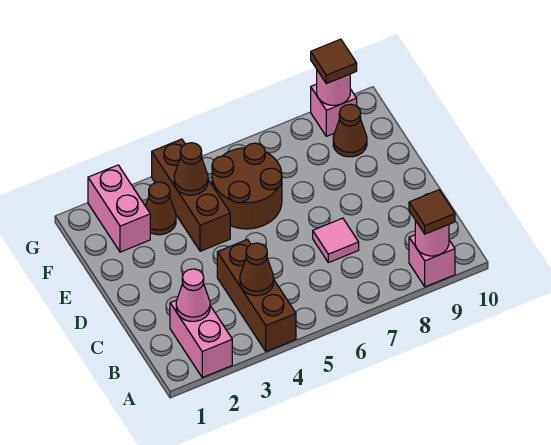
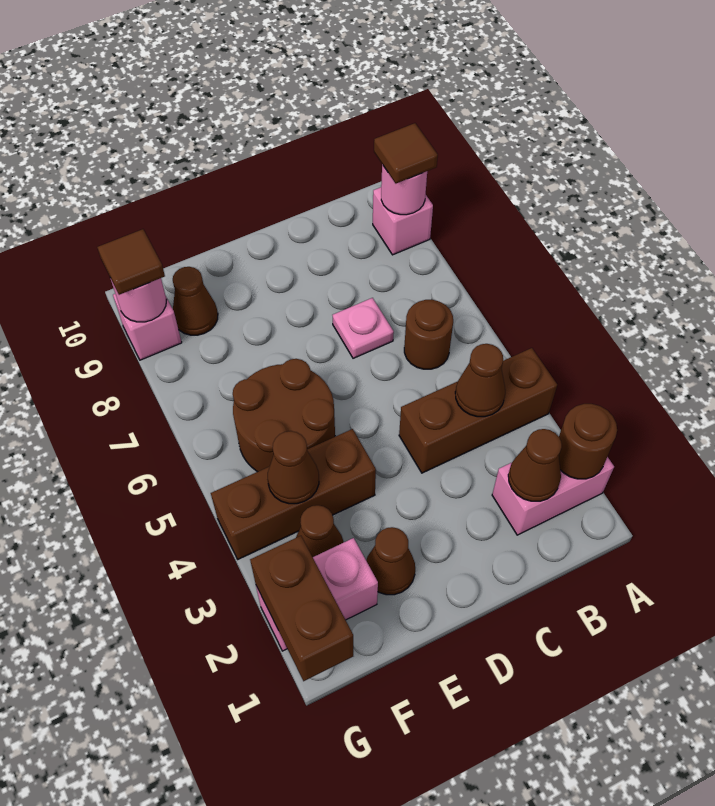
none -> brown round brick A2 level 2
pink cone B2 level 2 -> brown cone B2 level 2
none -> brown round brick B6 level 1
pink tile C7 level 1 -> pink plate C7 level 1
none -> brown cone E2 level 1
none -> brown brick G1:G2 level 2

